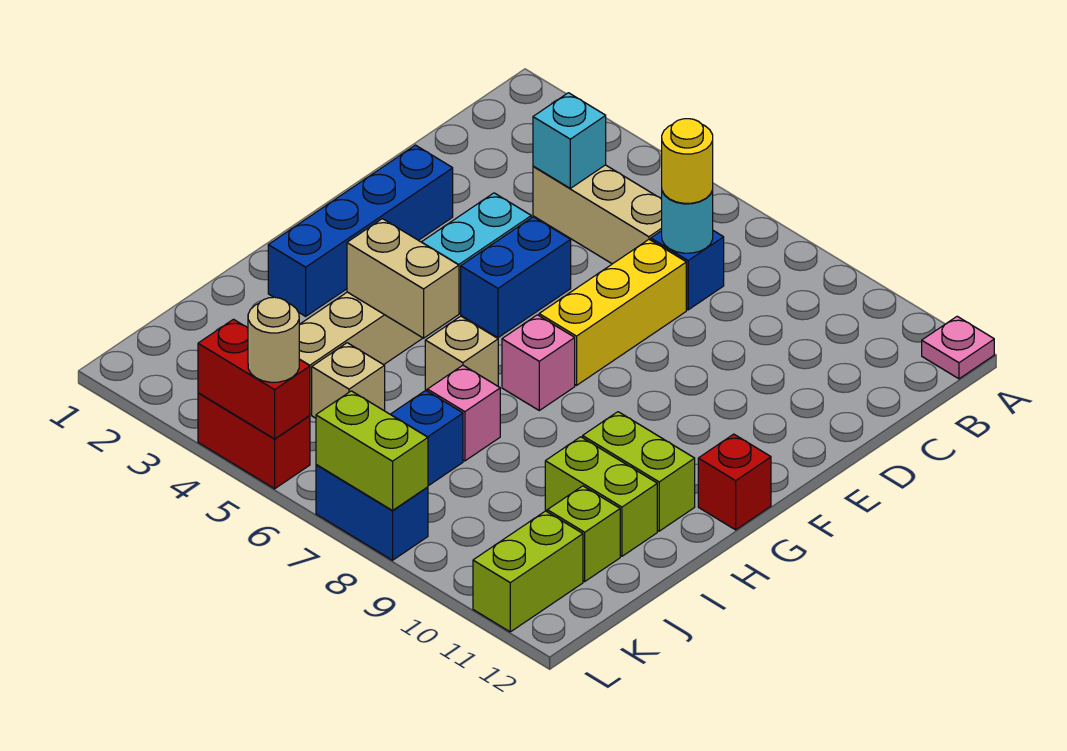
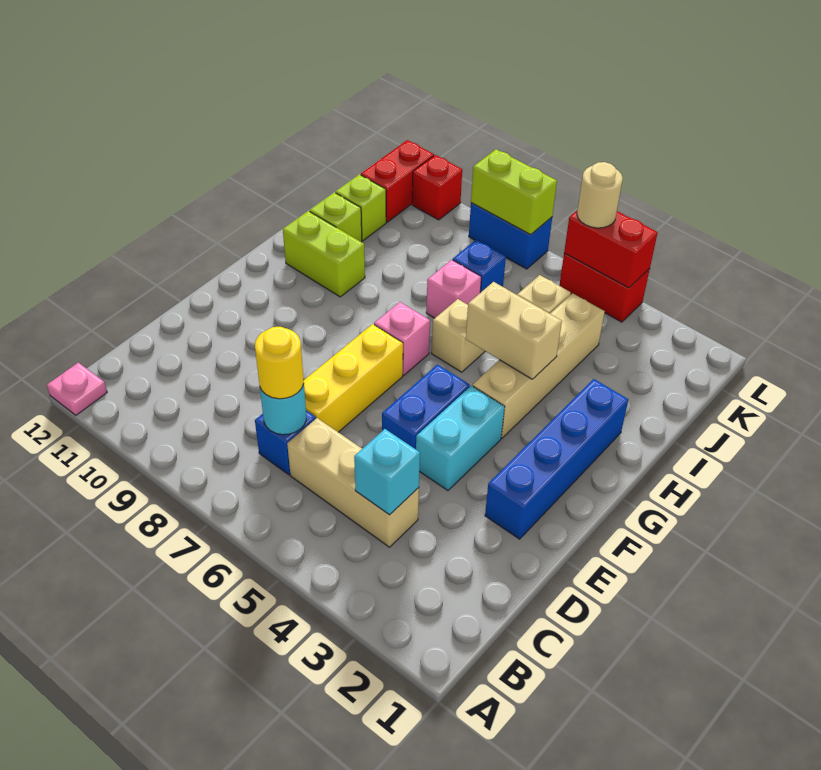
red brick G12 level 1 -> red brick L10 level 1
lime brick I10:I11 level 1 -> lime brick I11 level 1
lime brick K11:L11 level 1 -> red brick K11:L11 level 1

